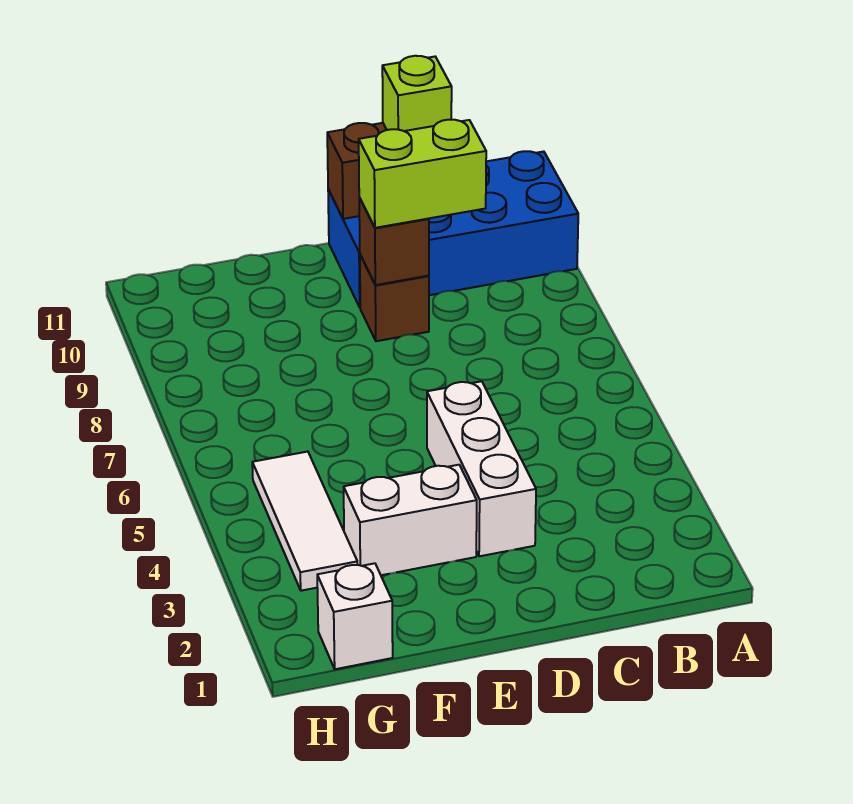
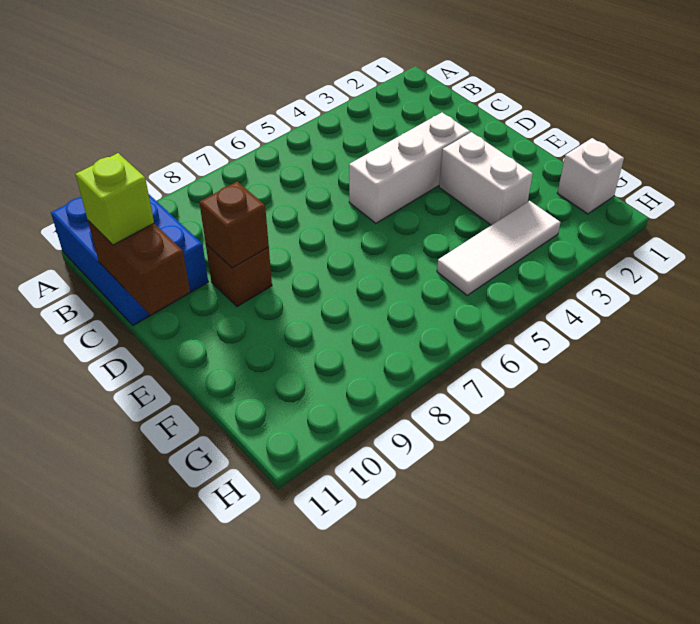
blue brick A10:D11 level 1 -> blue brick A10:C11 level 1
lime brick C9:D9 level 3 -> none

